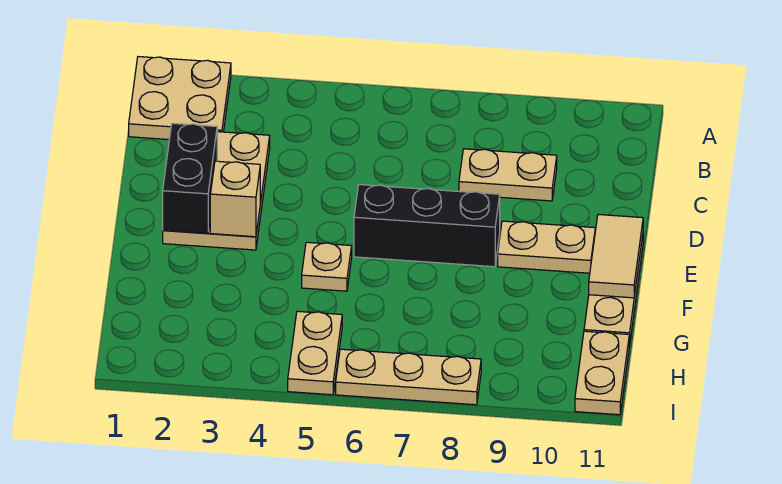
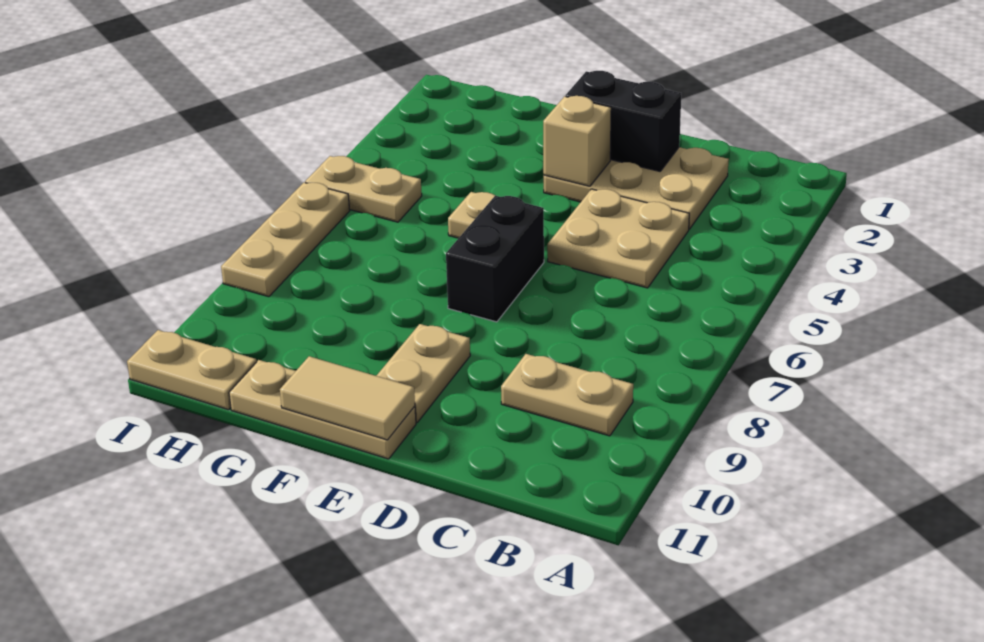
tan plate A1:B2 level 1 -> tan plate C4:D5 level 1
tan plate C8:C9 level 1 -> tan plate B9:C9 level 1
black brick E6:E8 level 1 -> black brick E6:E7 level 1

